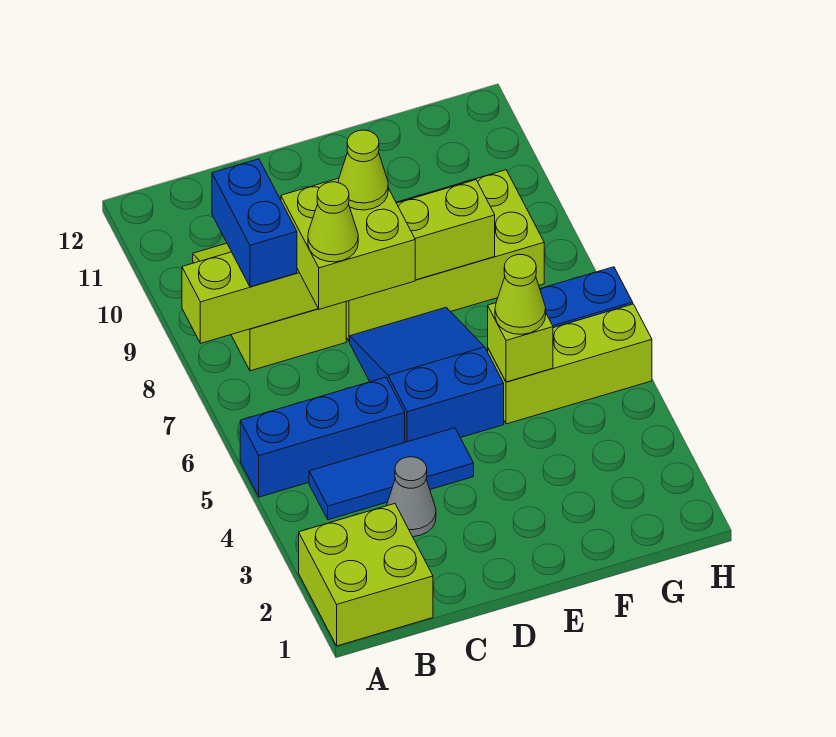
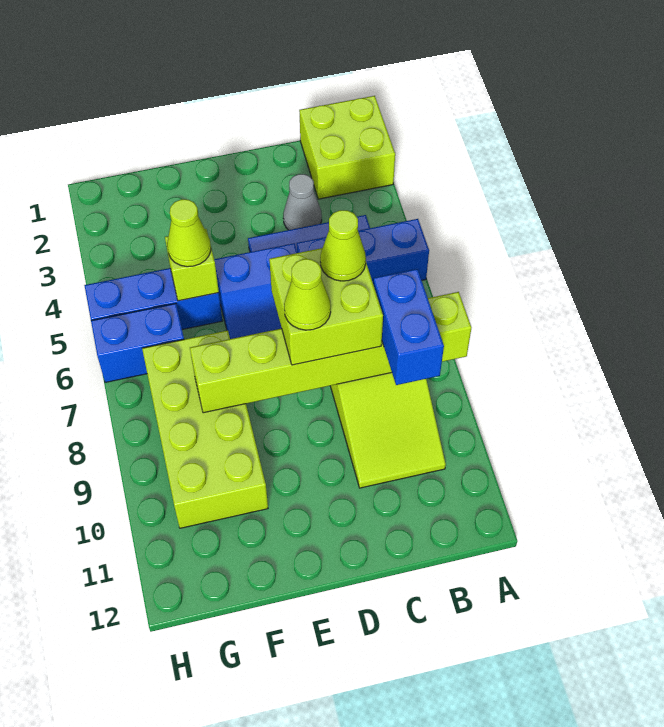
lime brick D8:G9 level 1 -> lime brick F7:G10 level 1
lime brick F5:H5 level 1 -> blue brick F5:H5 level 1

